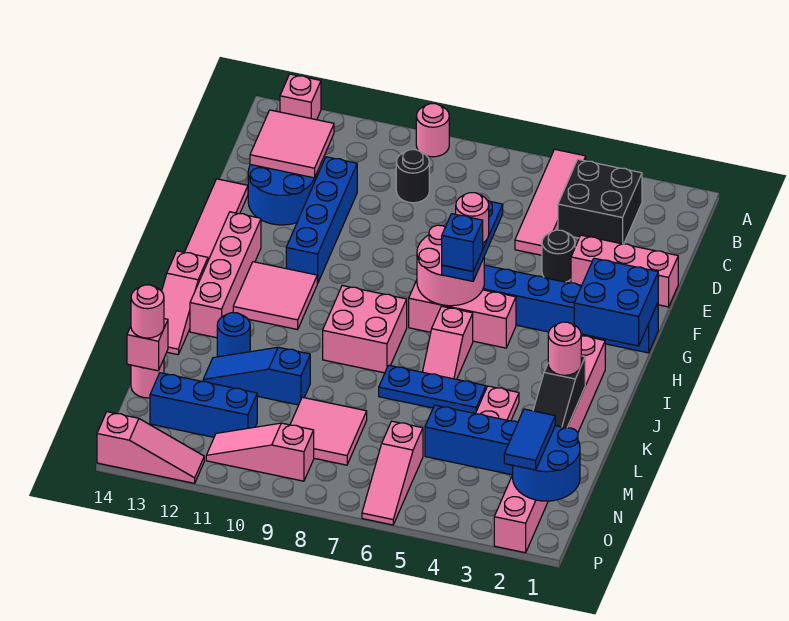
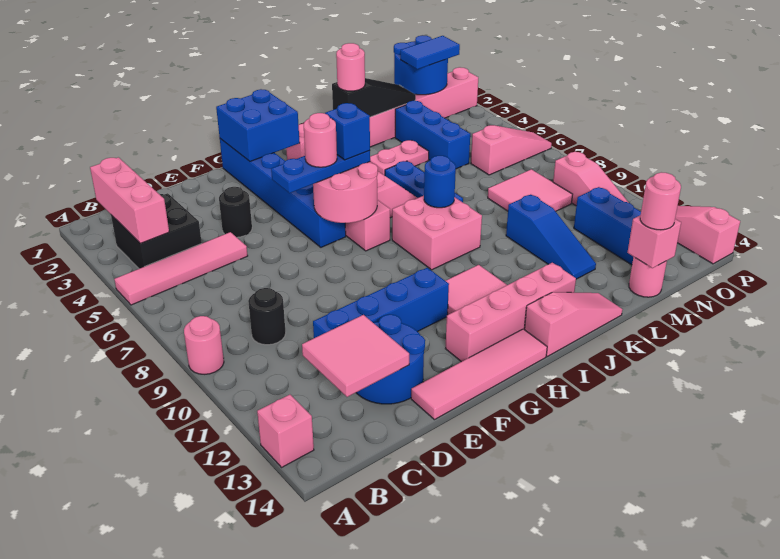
pink brick E1:E3 level 1 -> pink brick B2:B4 level 2
blue round brick K12 level 1 -> blue round brick J8 level 2

